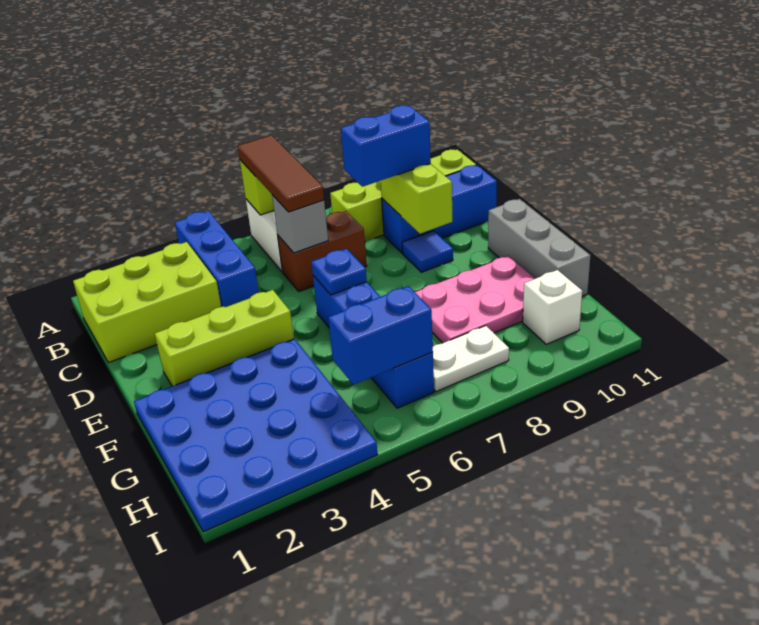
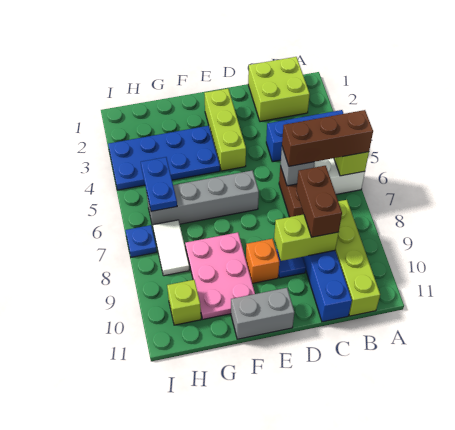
brown tile A6:C6 level 3 -> brown brick A6:C6 level 3
lime brick B1:C3 level 1 -> lime brick B1:C2 level 1
blue brick C8:C9 level 3 -> brown brick C8:C9 level 3
blue brick E6:H6 level 1 -> grey brick E6:H6 level 1
blue plate E6 level 2 -> blue plate I7 level 1
none -> orange brick E9 level 1
grey brick E11:G11 level 1 -> grey brick E11:F11 level 1
blue plate F1:I4 level 1 -> blue plate F3:I4 level 1
blue brick H5:H6 level 2 -> blue plate H5:H6 level 2
white plate H7:H8 level 1 -> white tile H7:H8 level 1
white brick H10 level 1 -> lime brick H10 level 1

